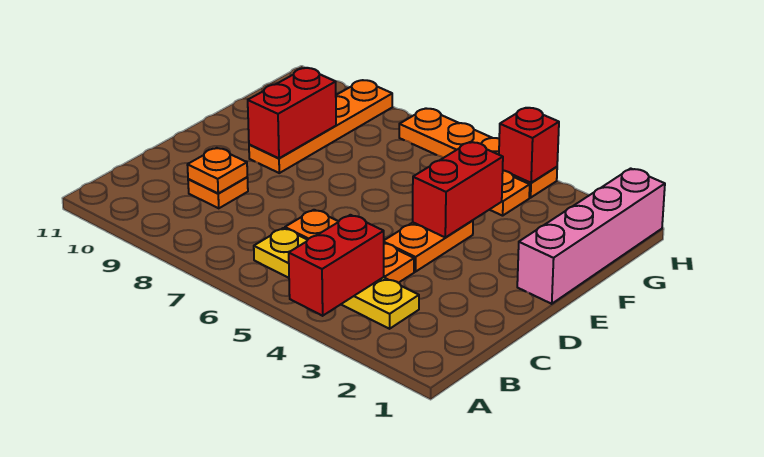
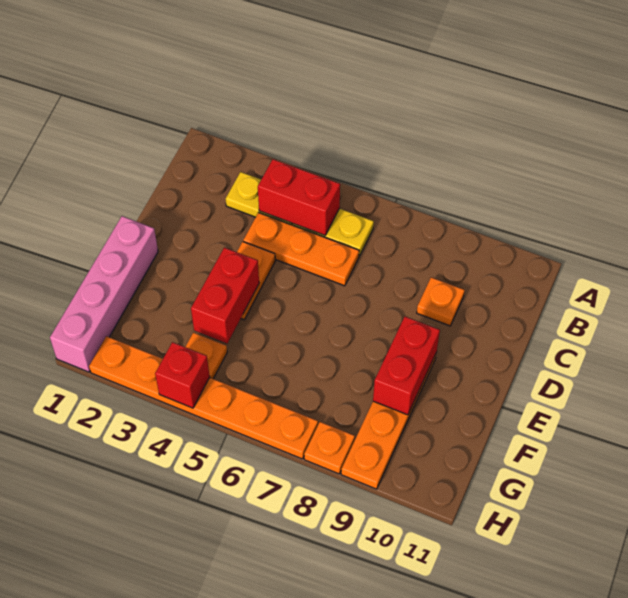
red brick A4:B4 level 2 -> red brick B4:B5 level 2
orange plate C9 level 2 -> orange plate H8 level 1
orange plate H4:H7 level 1 -> orange plate H2:H7 level 1

